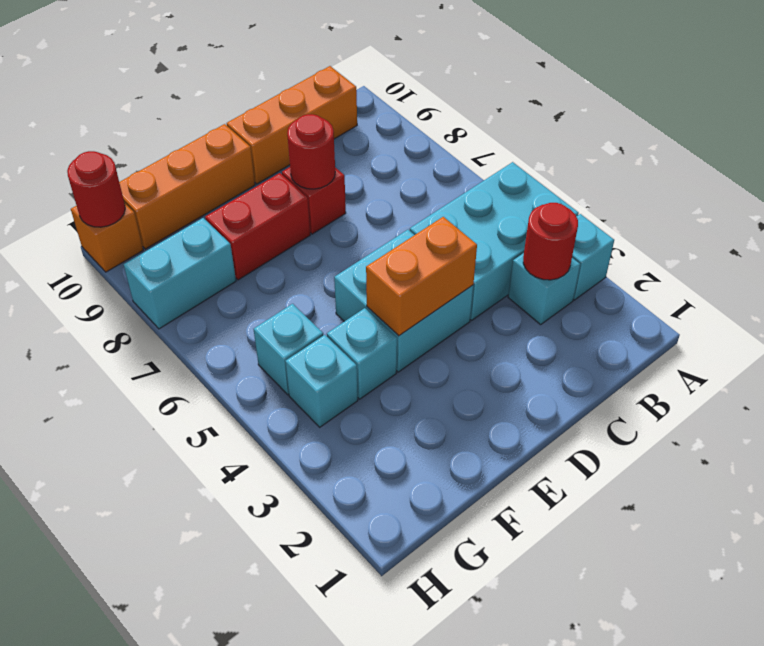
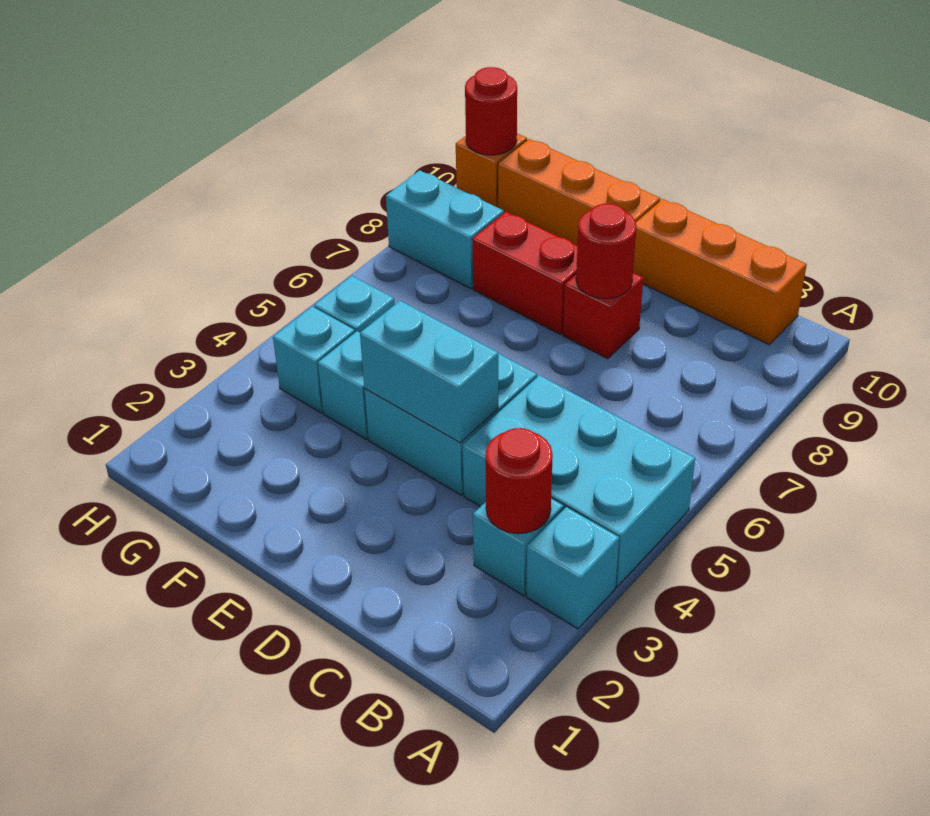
orange brick D4:E4 level 2 -> cyan brick D4:E4 level 2

